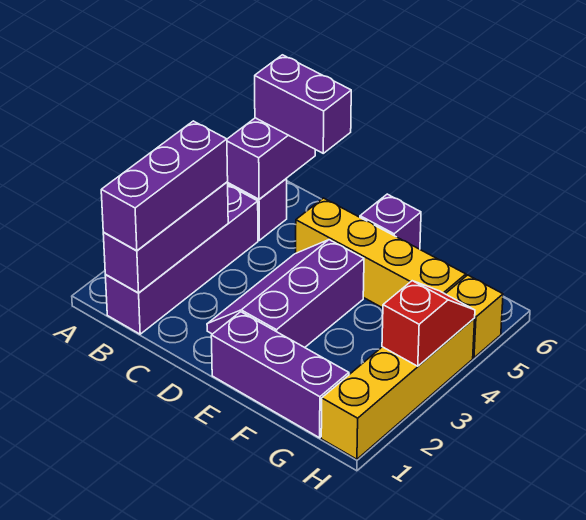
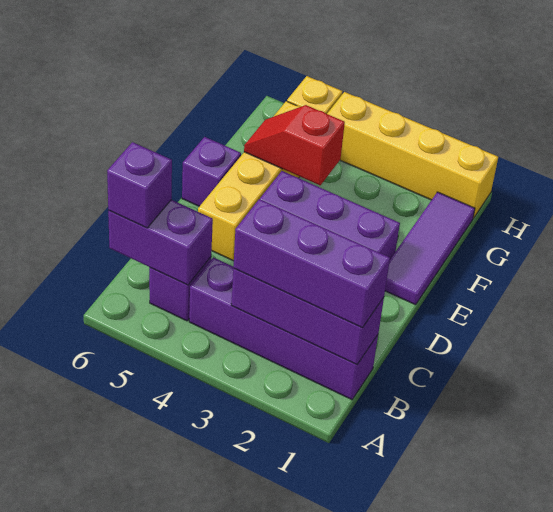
purple brick B6:C6 level 3 -> purple brick B6 level 3
purple brick E1:G1 level 1 -> purple tile E1:G1 level 1
red slope H3:H4 level 2 top 3 -> red slope F4:F5 level 2 top 4

